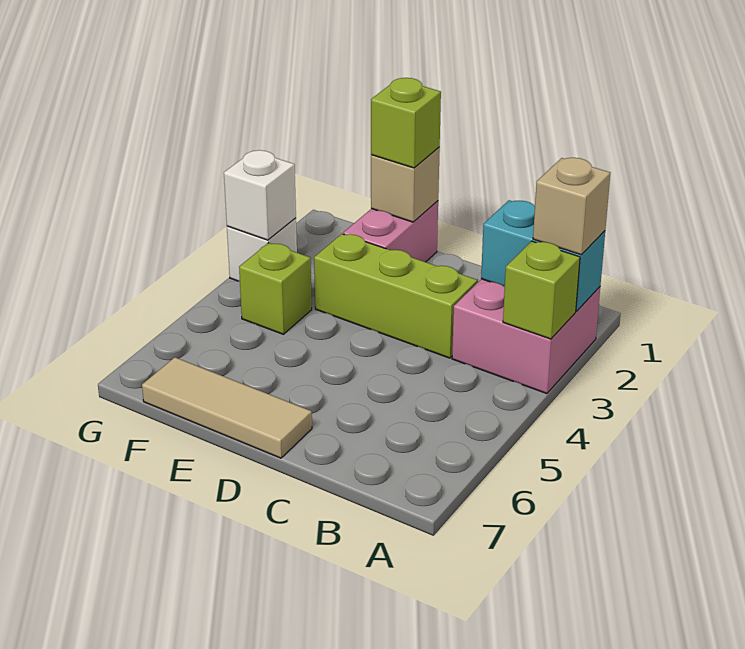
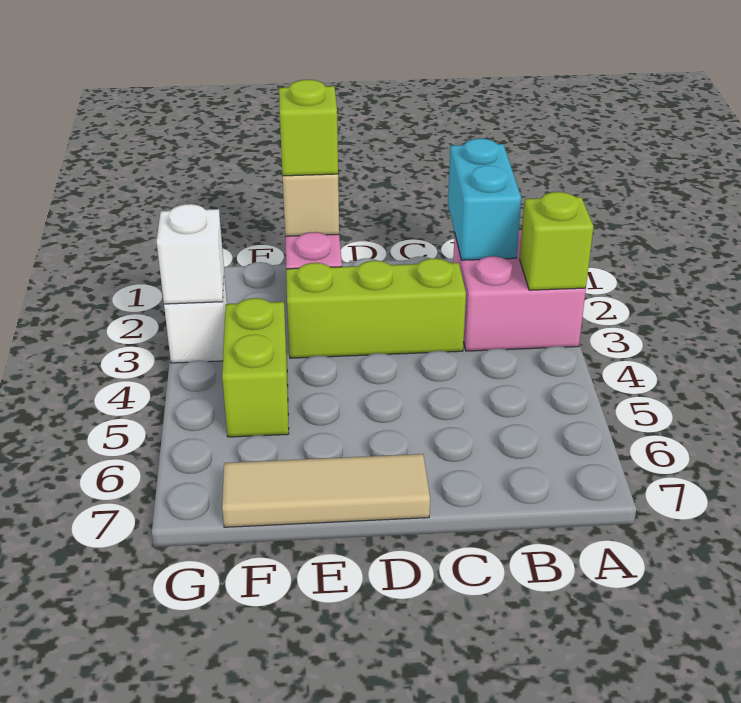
cyan brick A2:B2 level 2 -> cyan brick B1:B2 level 2
tan brick A2 level 3 -> none
lime brick F4 level 1 -> lime brick F4:F5 level 1

